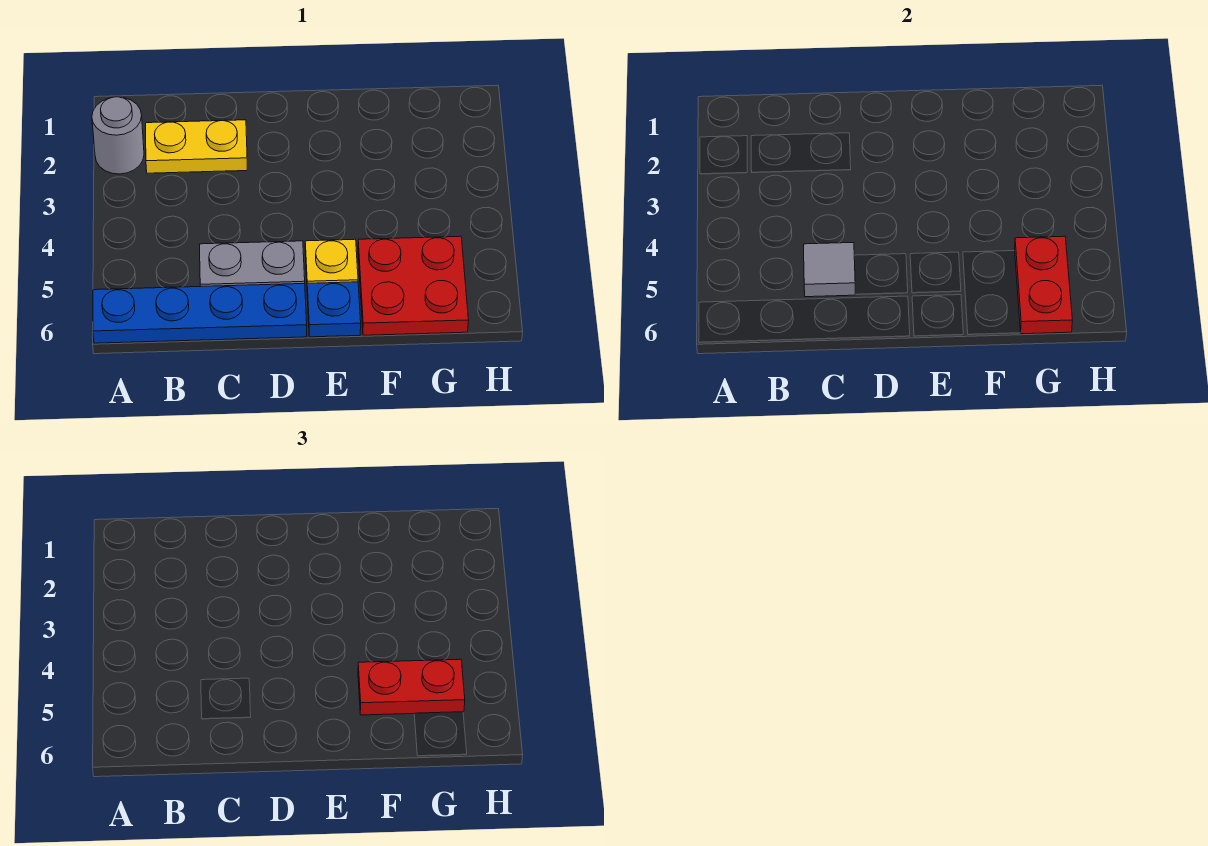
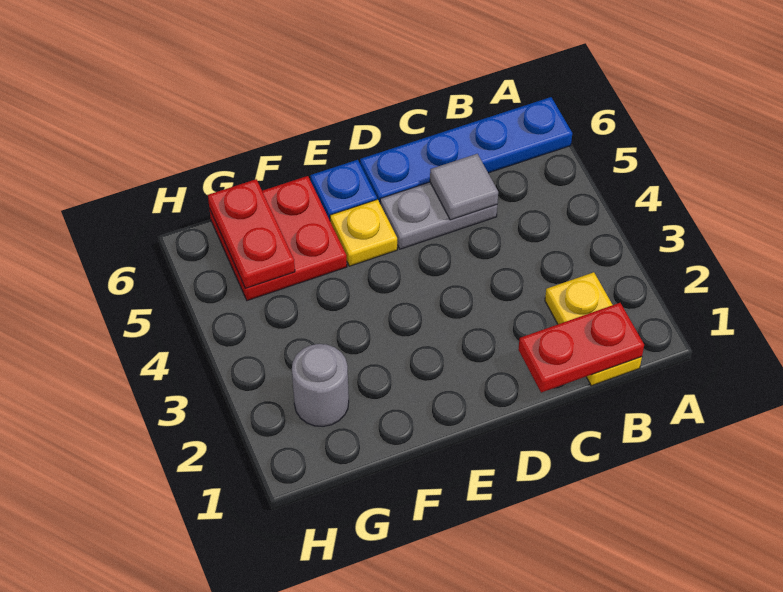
grey round brick A2 level 1 -> grey round brick G2 level 1
yellow plate B2:C2 level 1 -> yellow plate B1:B2 level 1
red plate F5:G5 level 3 -> red plate B1:C1 level 2

